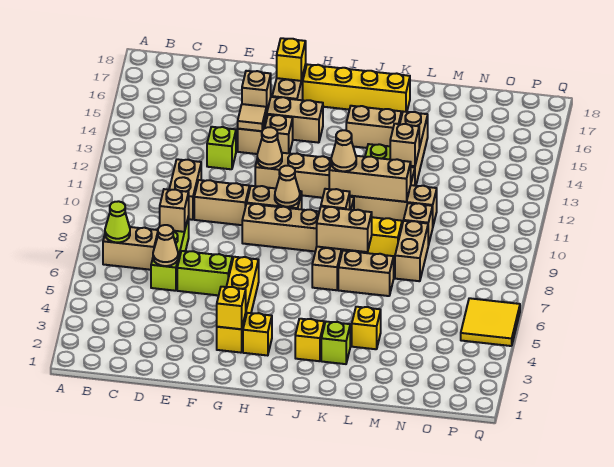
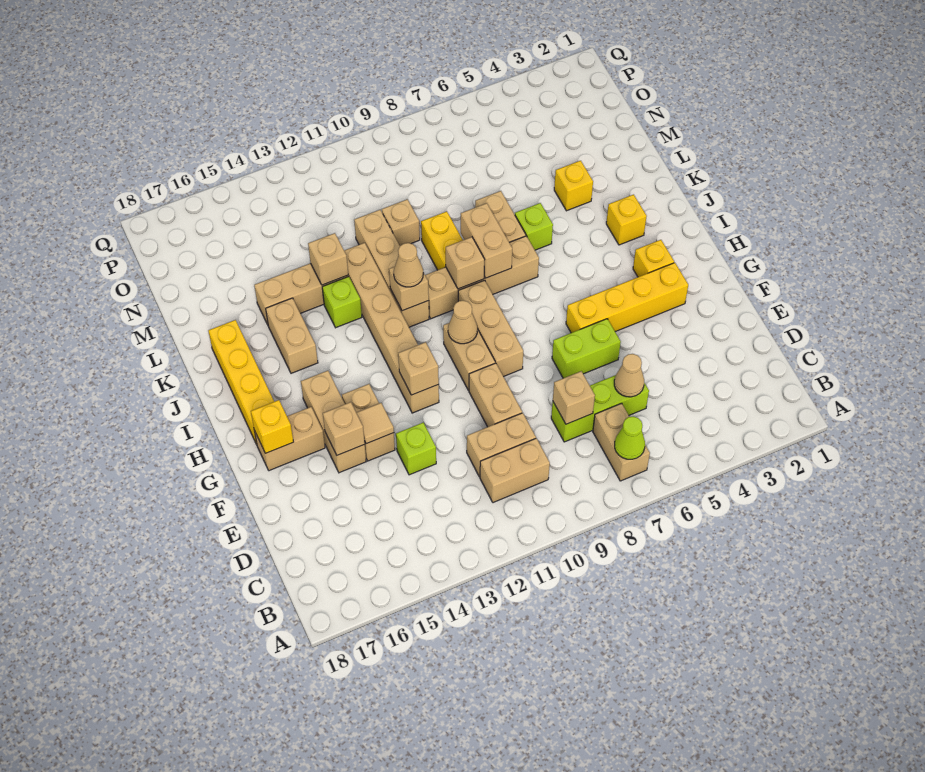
lime brick E6:F6 level 1 -> lime brick F6:F7 level 1
yellow brick G3 level 2 -> none
tan cone G12 level 2 -> tan brick G12 level 2
tan brick J11:L11 level 2 -> tan brick J11 level 2
lime brick K3 level 1 -> lime brick K6 level 1
tan brick M8:M9 level 1 -> tan brick C10:C11 level 1
yellow tile P5:Q6 level 1 -> none

